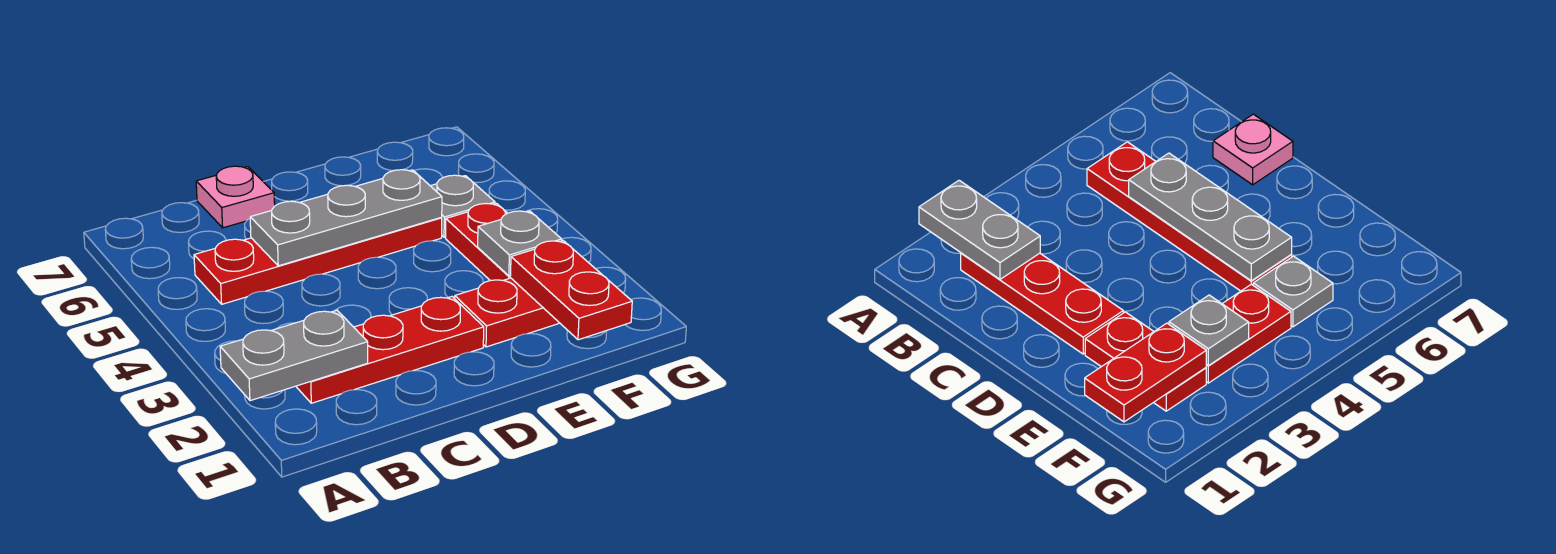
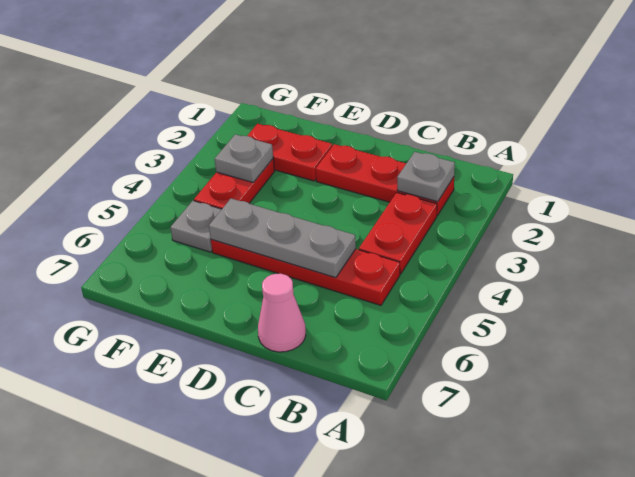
grey plate A2:B2 level 2 -> grey plate B2 level 2
pink plate C7 level 1 -> pink cone C7 level 1
red plate F1:F2 level 2 -> red plate B3:B4 level 1

